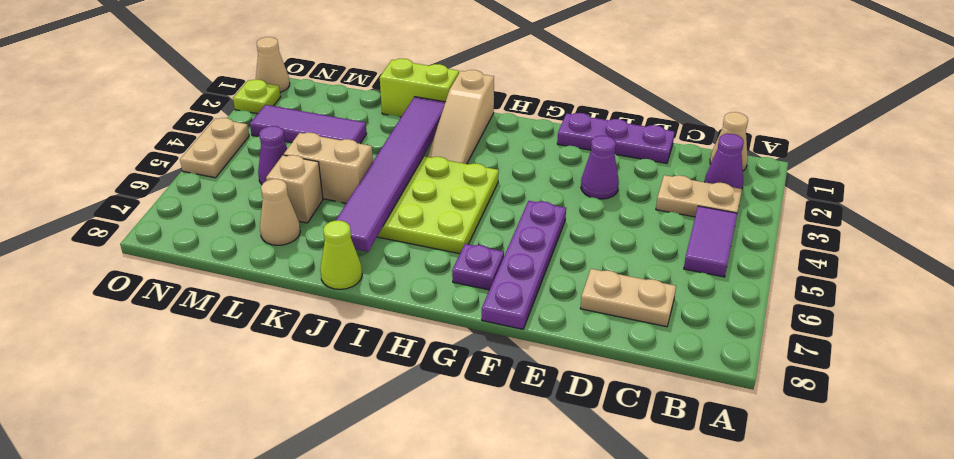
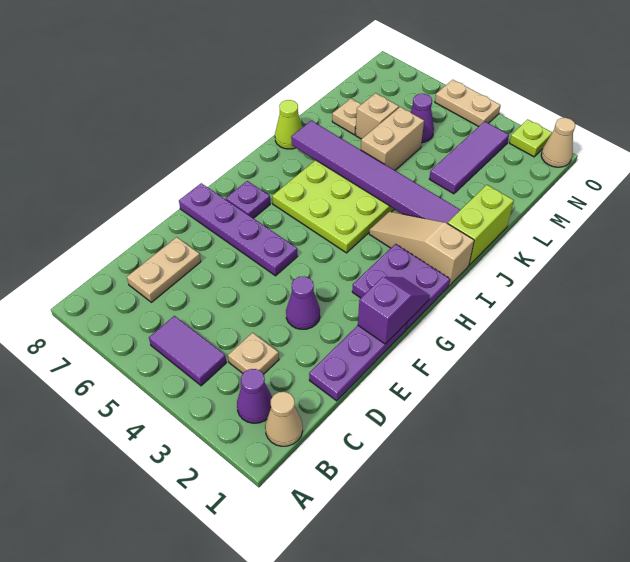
tan plate B3:C3 level 1 -> tan plate C3 level 1
none -> purple slope F1:G1 level 2 top F
none -> purple plate G1:H2 level 1
tan cone L7 level 1 -> tan plate L7 level 1

